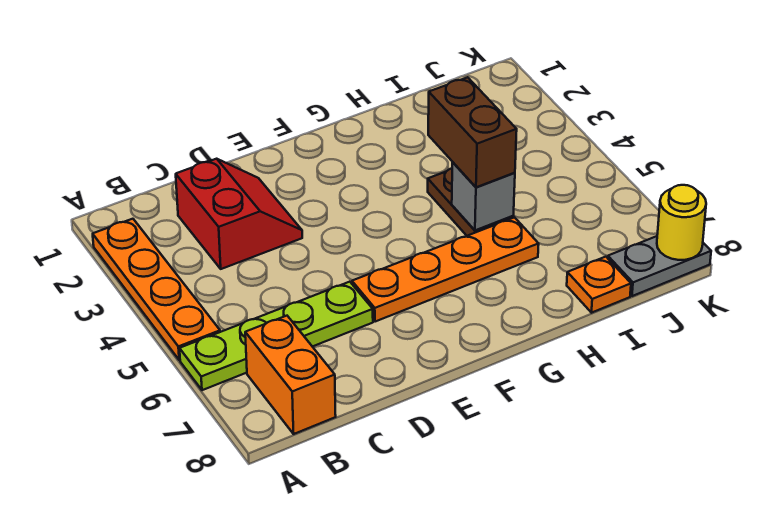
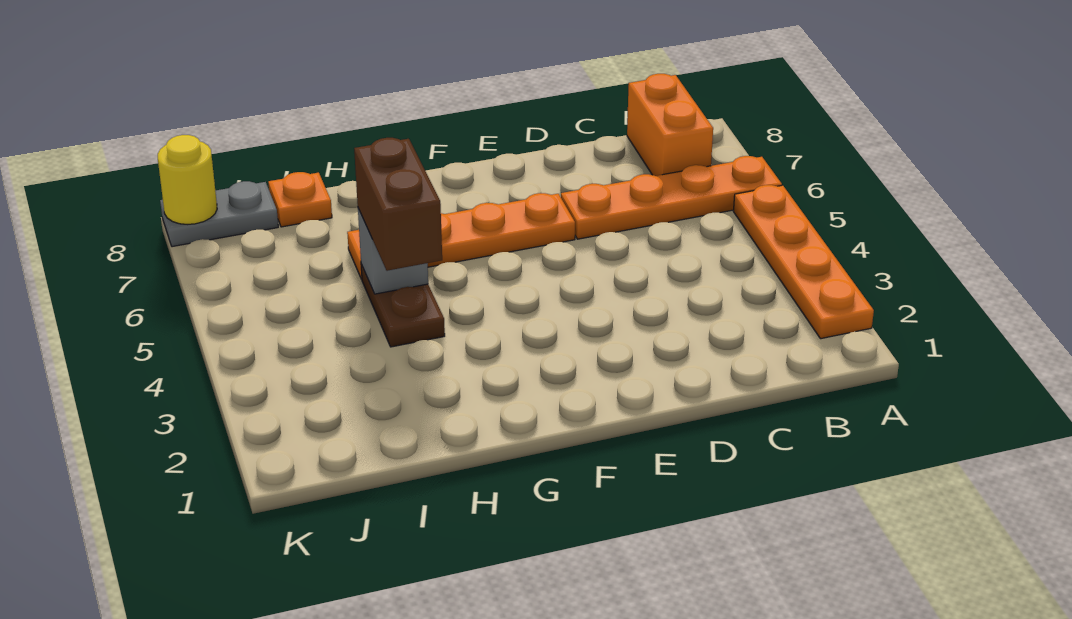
lime plate A6:D6 level 1 -> orange plate A6:D6 level 1
red slope C2:D3 level 1 top C -> none

